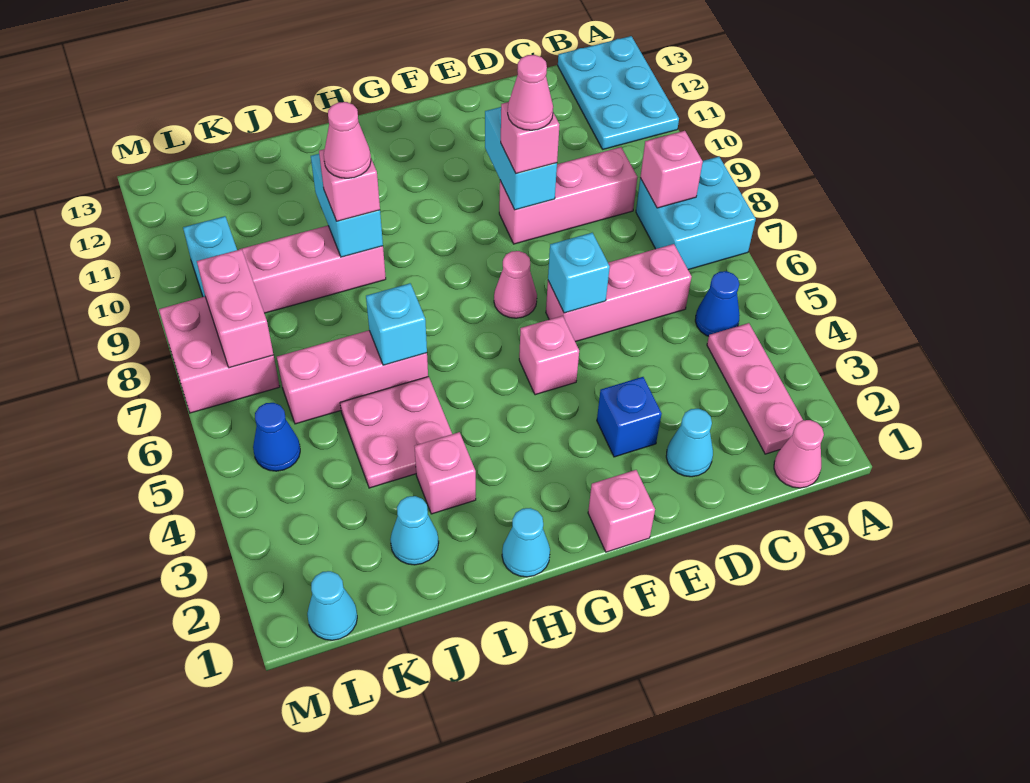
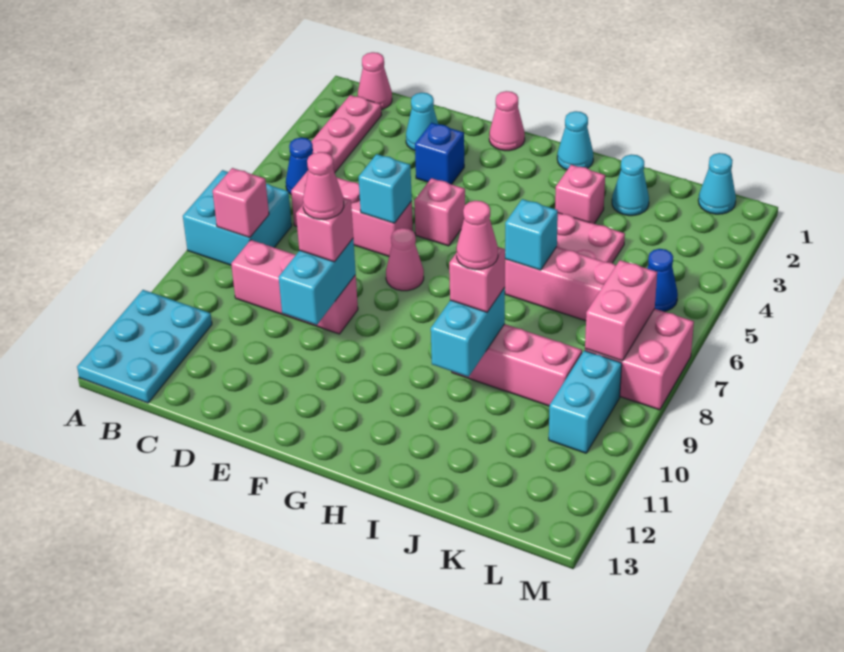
pink brick F1 level 1 -> pink cone F1 level 1

